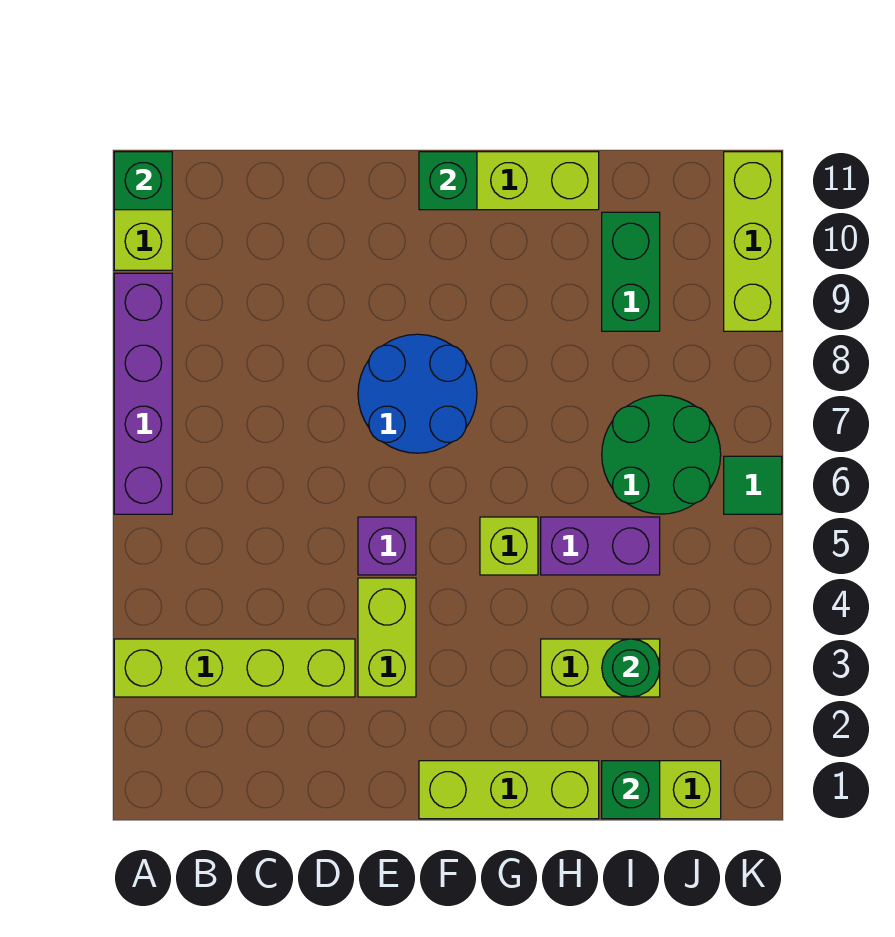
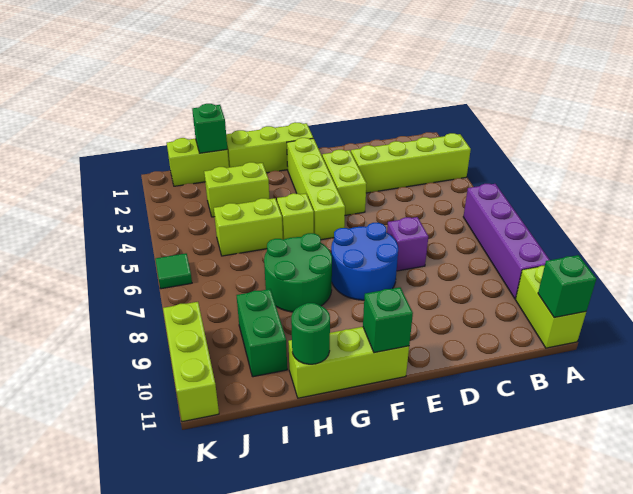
purple brick E5 level 1 -> purple brick D7 level 1
none -> lime brick F2:F5 level 1
purple brick H5:I5 level 1 -> lime brick H5:I5 level 1
green round brick I3 level 2 -> green round brick H11 level 2
green round brick I6:J7 level 1 -> green round brick G7:H8 level 1

